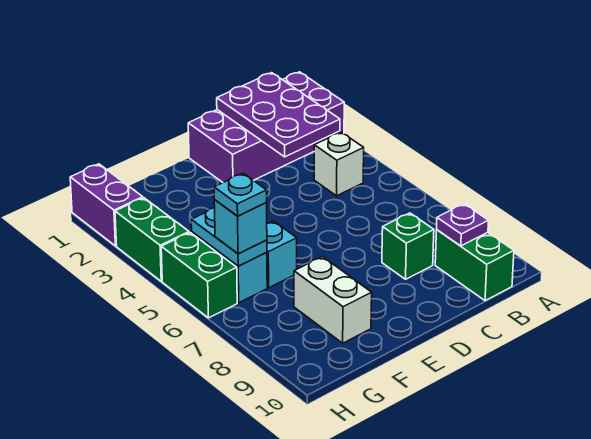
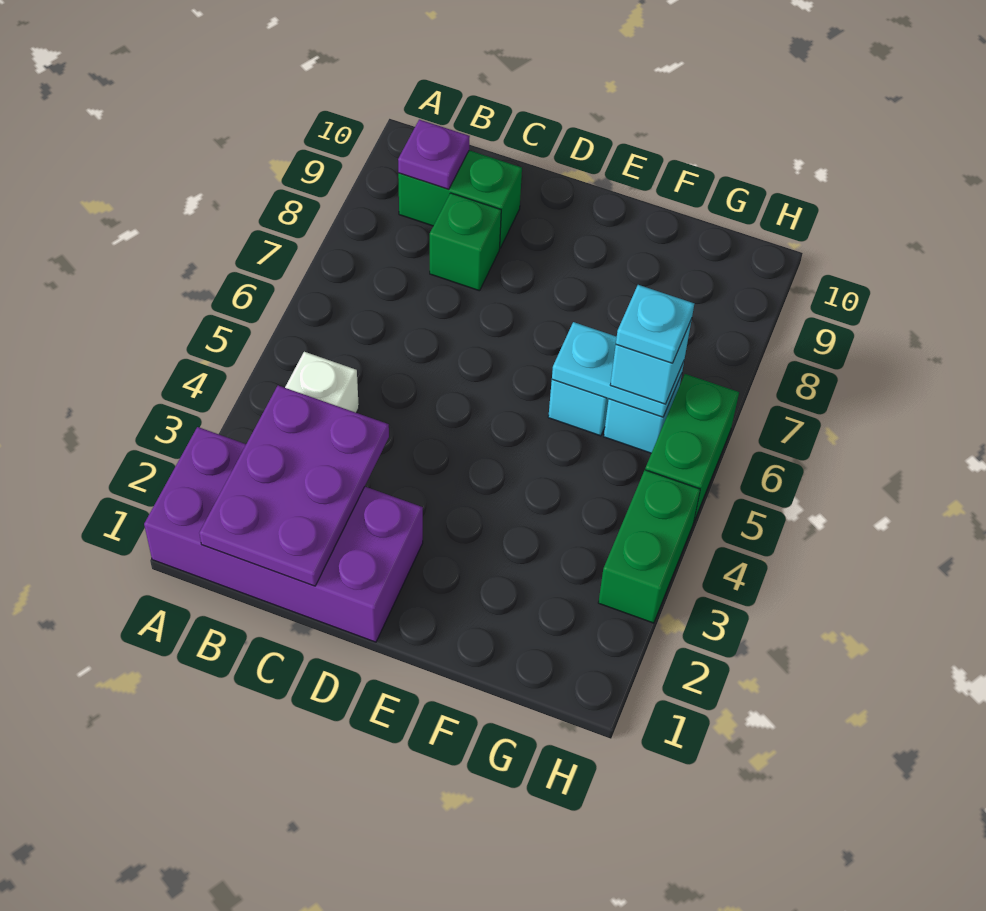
green brick B9:B10 level 1 -> green brick B9:C9 level 1
white brick F8:F9 level 1 -> none
cyan plate G5:G6 level 2 -> cyan plate F6:G6 level 2
purple brick H1:H2 level 1 -> none

